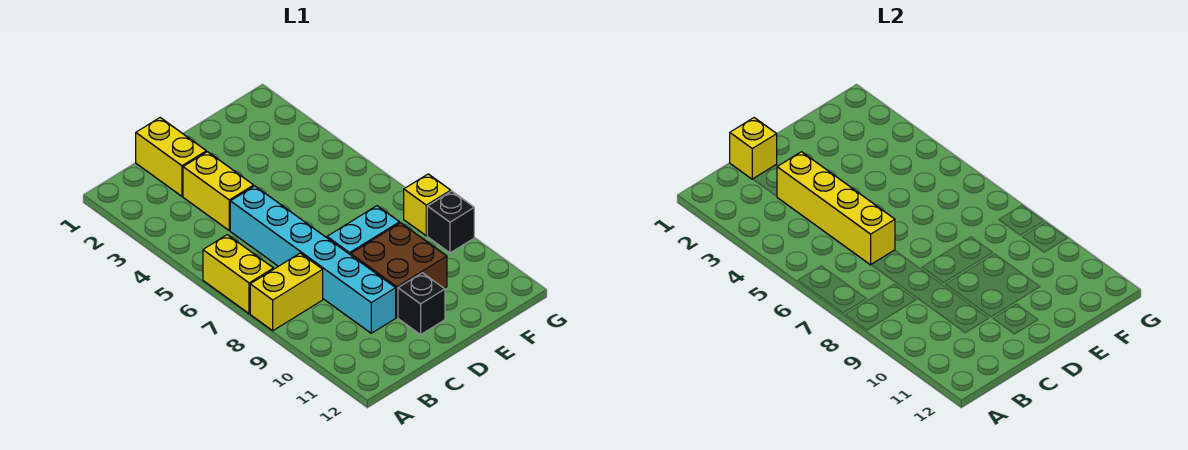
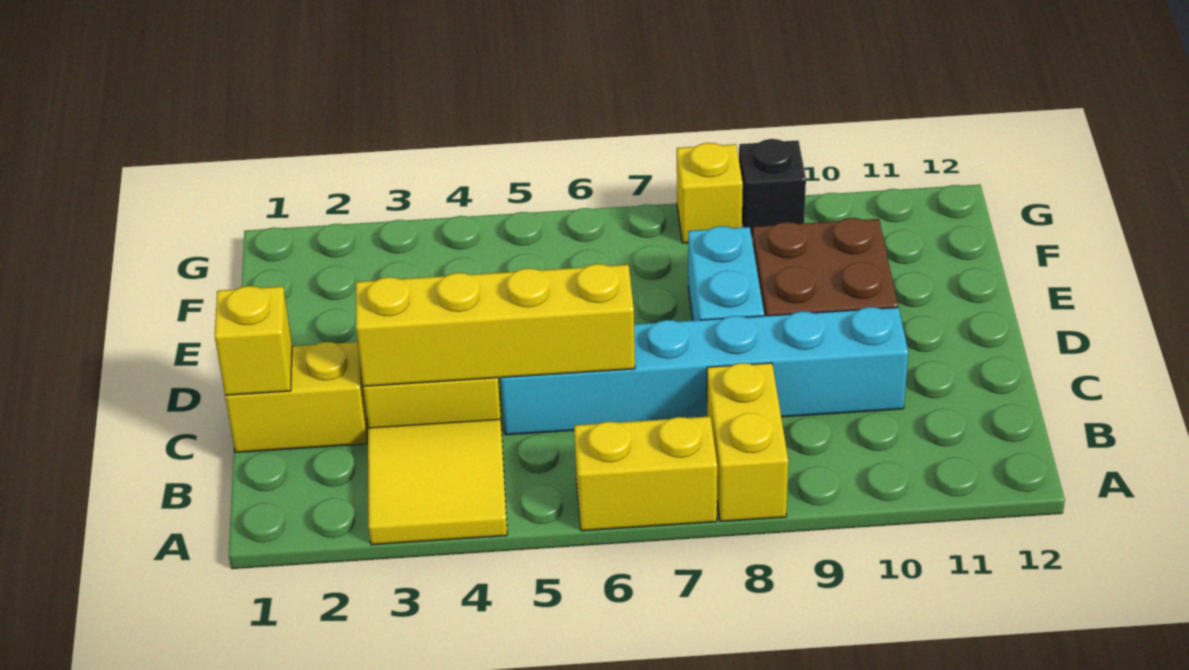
none -> yellow tile A3:B4 level 1
black brick D11 level 1 -> none

